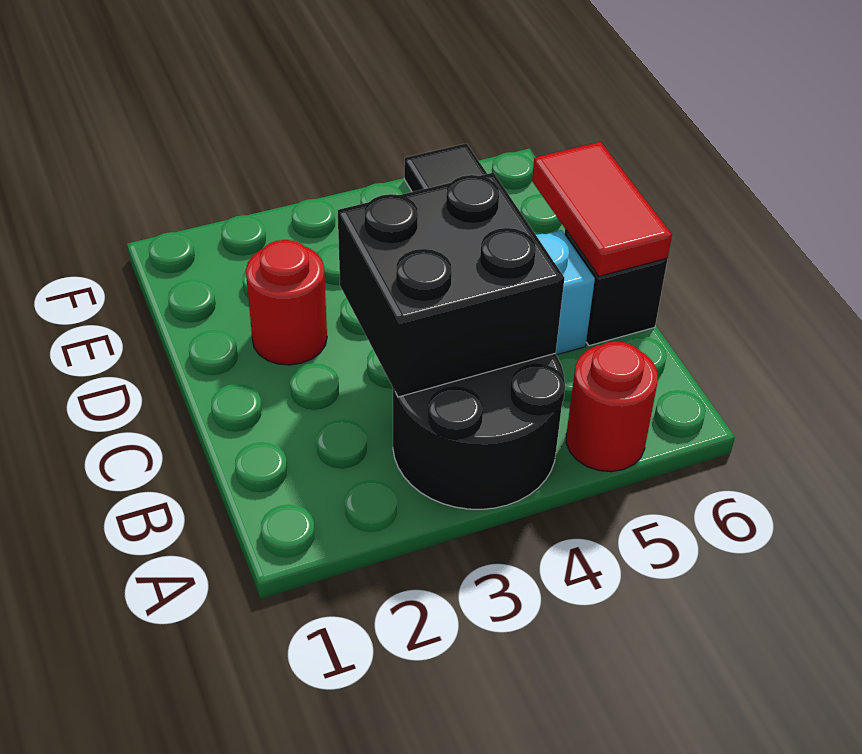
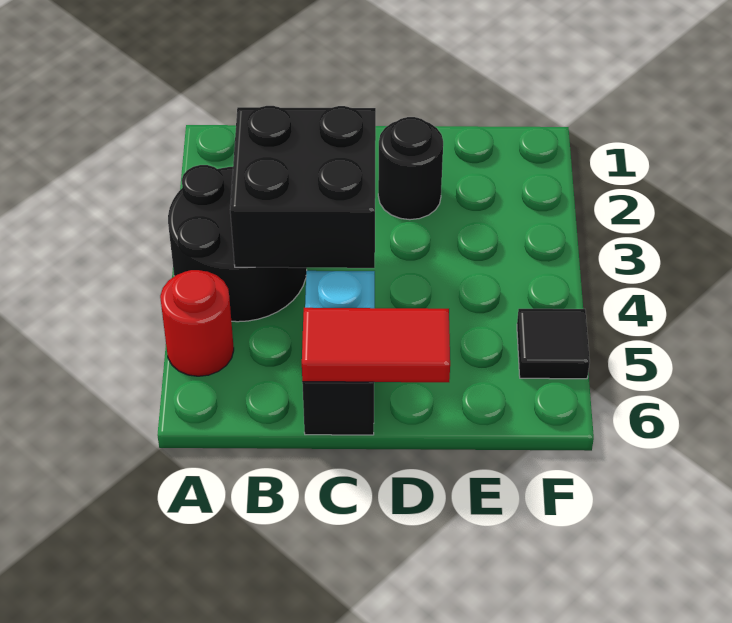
red round brick D2 level 1 -> black round brick D2 level 1

